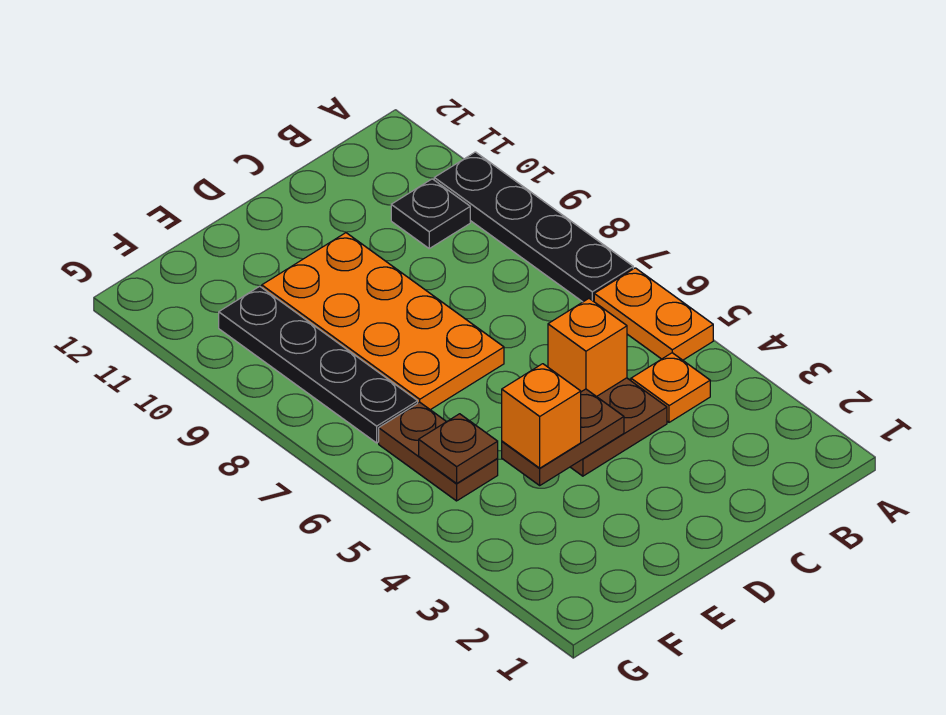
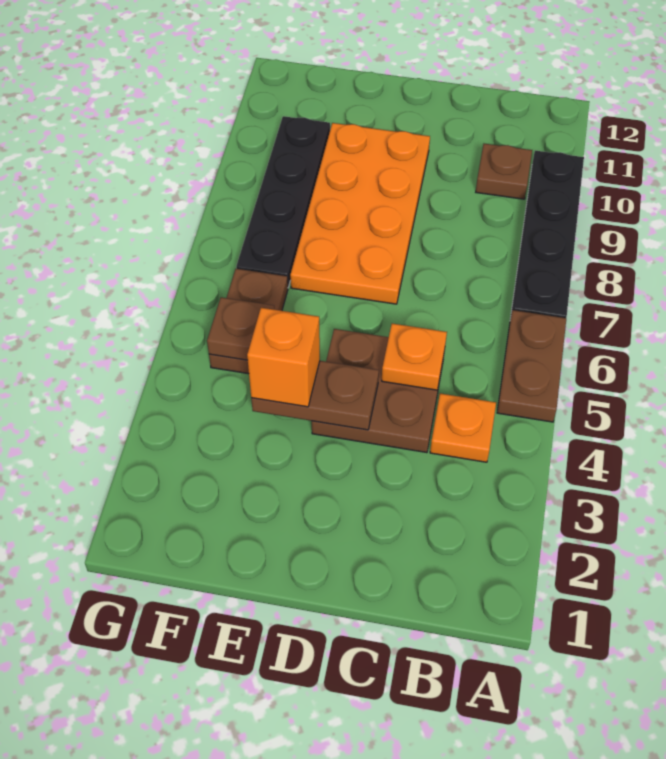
orange plate A5:A6 level 1 -> brown plate A5:A6 level 1
black plate B10 level 1 -> brown plate B10 level 1
orange brick C5 level 2 -> orange plate C5 level 2

